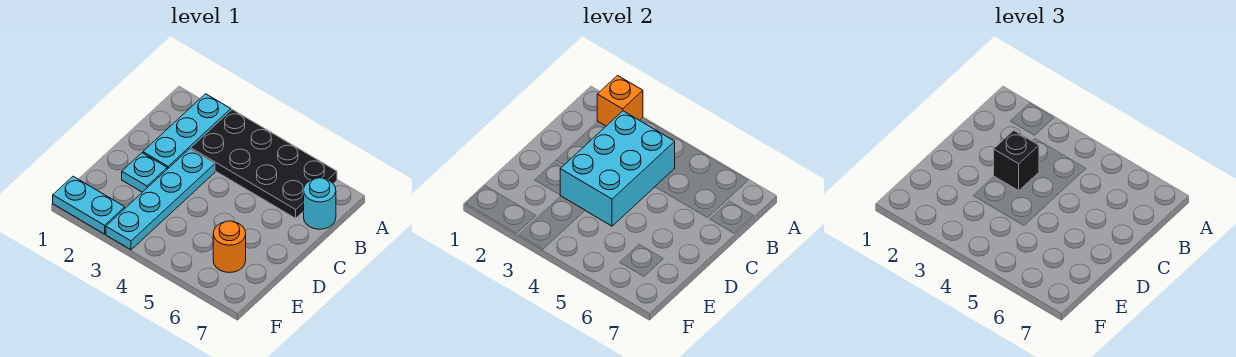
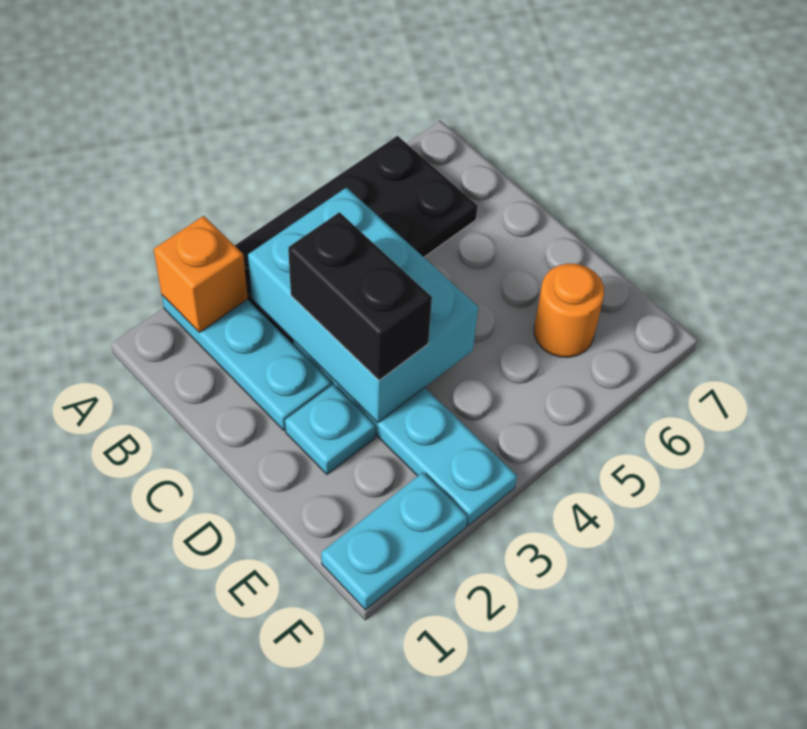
cyan round brick B7 level 1 -> none
black brick C3 level 3 -> black brick C3:D3 level 3

